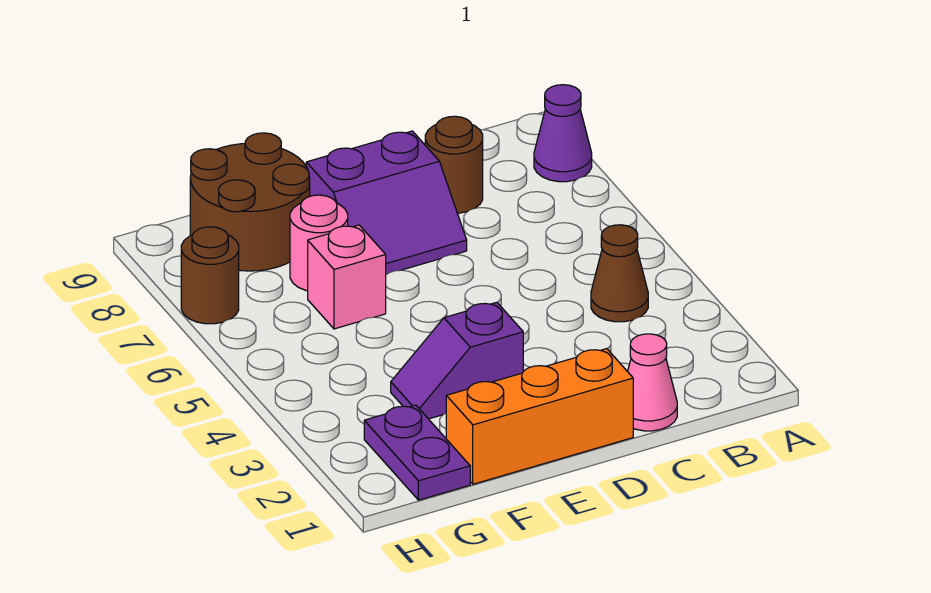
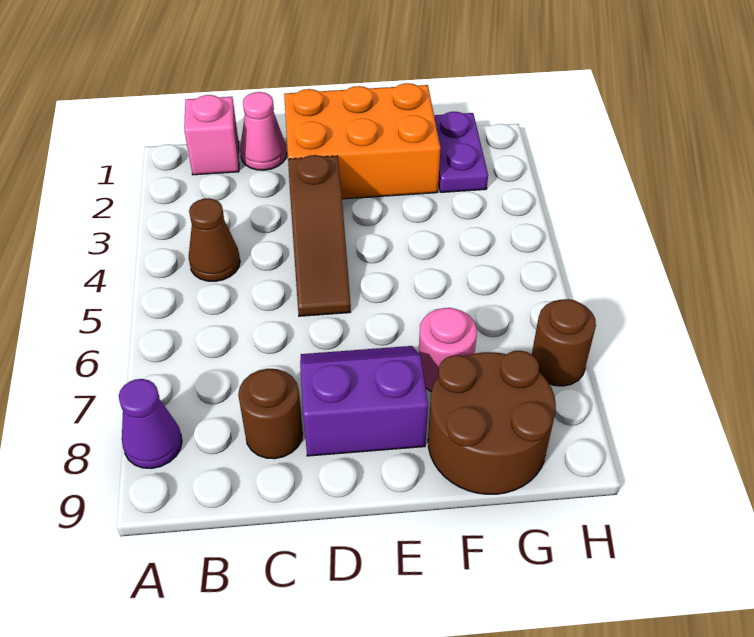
orange brick D1:F1 level 1 -> orange brick D1:F2 level 1
none -> brown slope D3:D5 level 1 top 3
purple slope E3:F3 level 1 top E -> none
pink brick F6 level 1 -> pink brick B1 level 1

